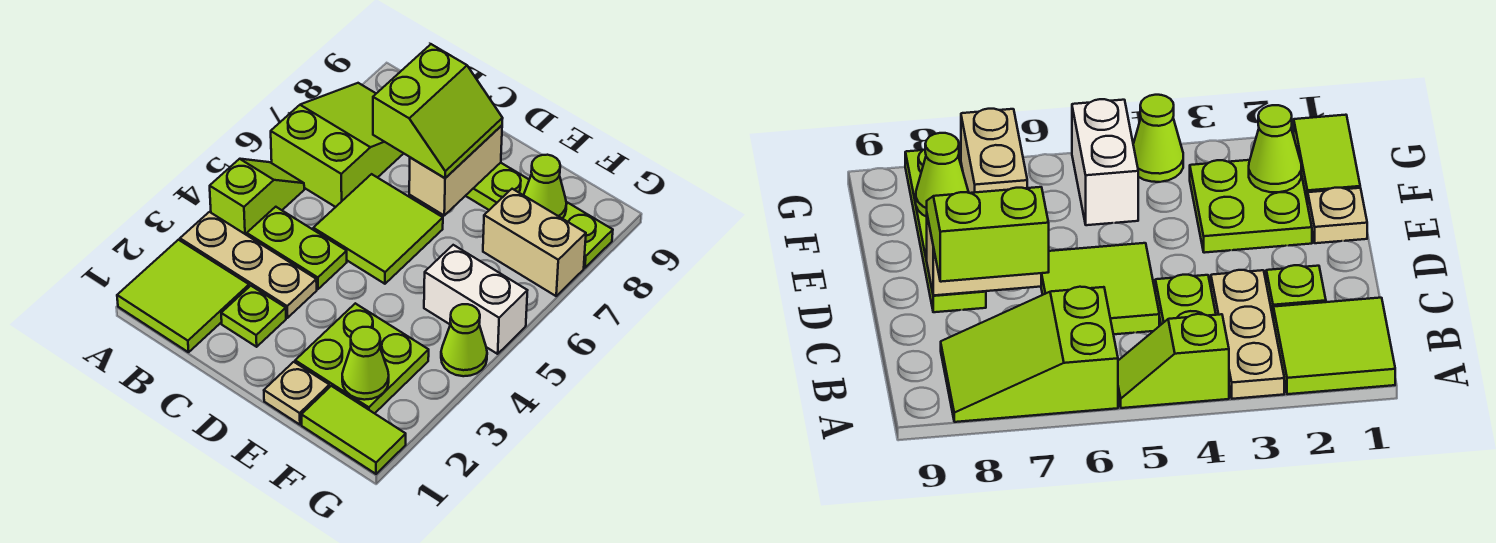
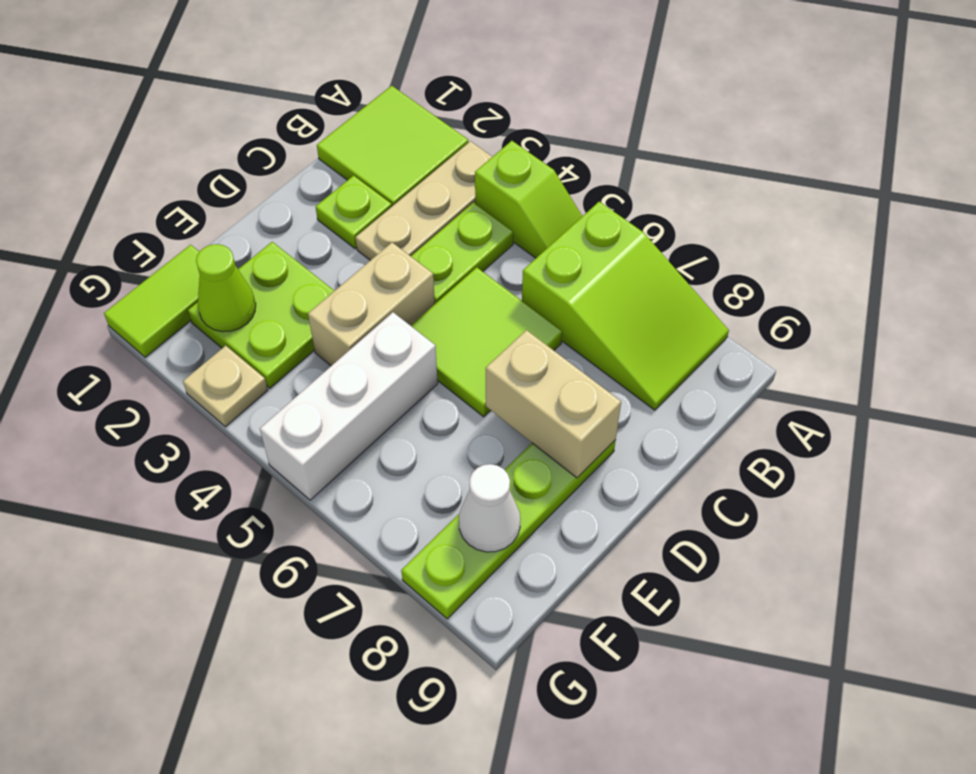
lime slope C7:D8 level 3 top C -> none
tan plate E1 level 1 -> tan plate G3 level 1
white brick F5:G5 level 1 -> white brick E5:G5 level 1
tan brick F7:G7 level 1 -> tan brick D4:E4 level 1
lime cone F8 level 2 -> white cone F8 level 2
lime cone G4 level 1 -> none

